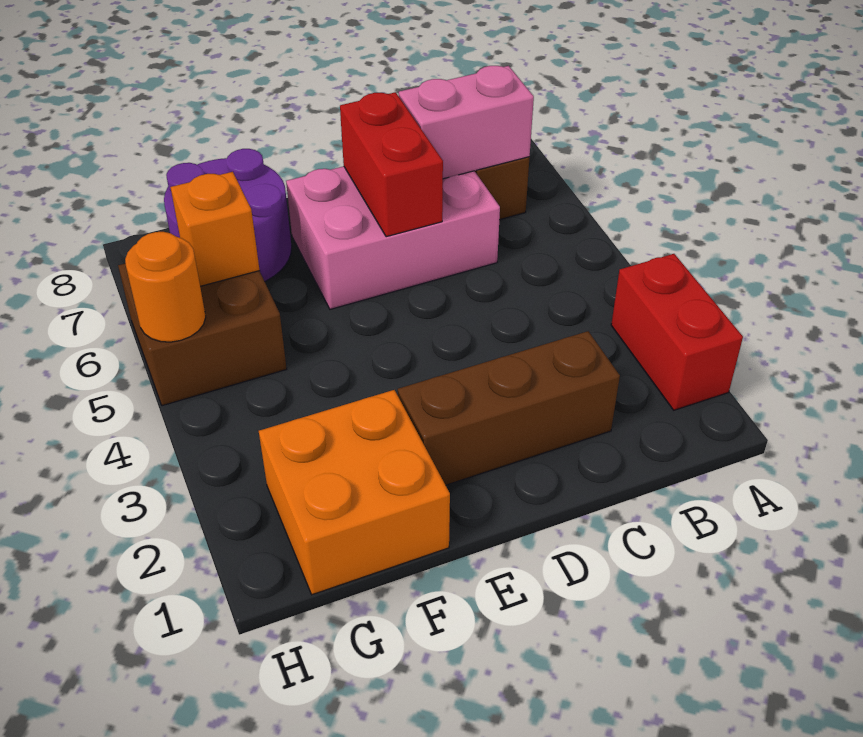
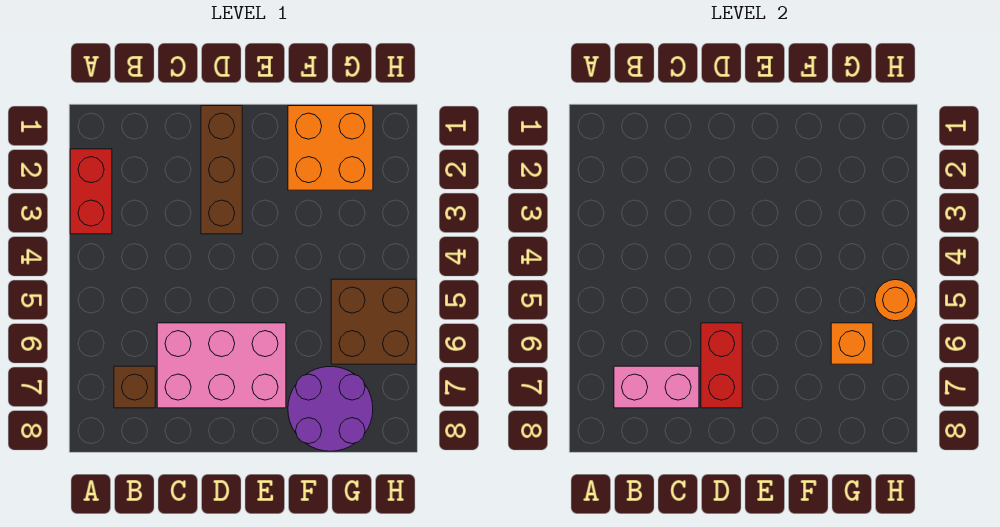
brown brick C2:E2 level 1 -> brown brick D1:D3 level 1

